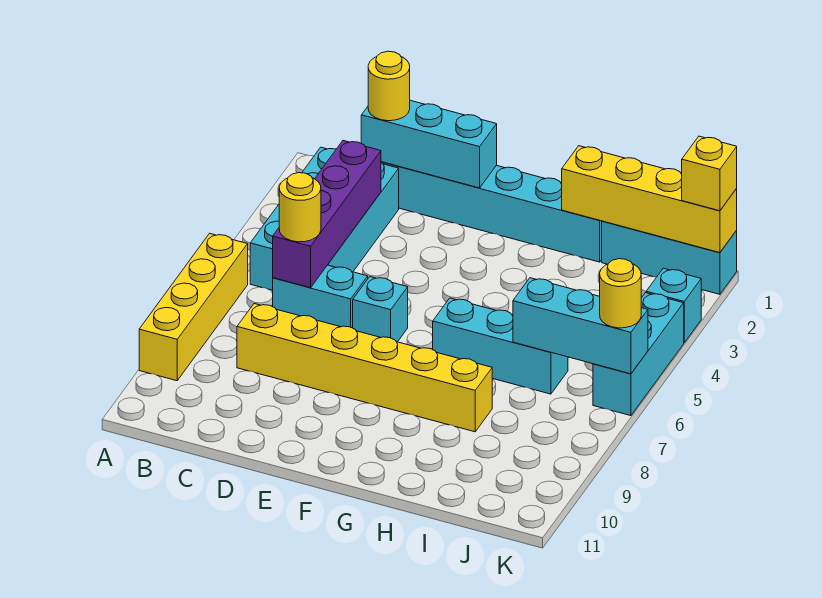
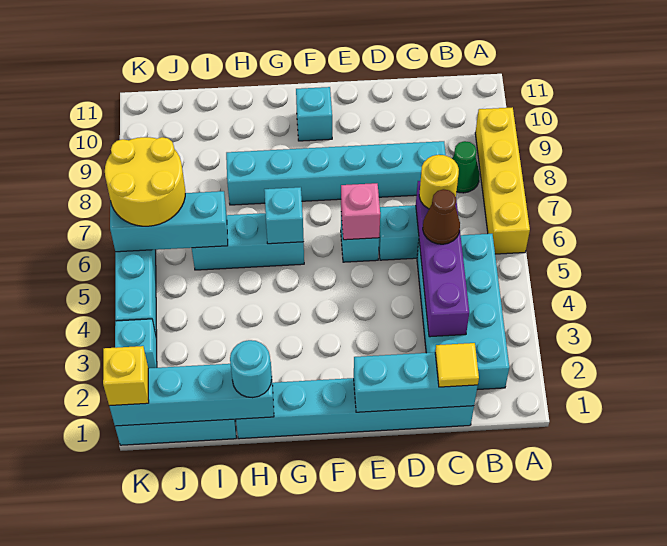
none -> green cone B8 level 1
yellow round brick C1 level 3 -> yellow tile C1 level 3
none -> brown cone C5 level 3
yellow brick C8:H8 level 1 -> cyan brick C8:H8 level 1
none -> pink brick E6 level 2
none -> cyan brick F10 level 1
none -> cyan brick G6 level 2
yellow brick H1:K1 level 2 -> cyan brick H1:K1 level 2
none -> cyan round brick H1 level 3
yellow round brick K6 level 3 -> yellow round brick J6:K7 level 3

